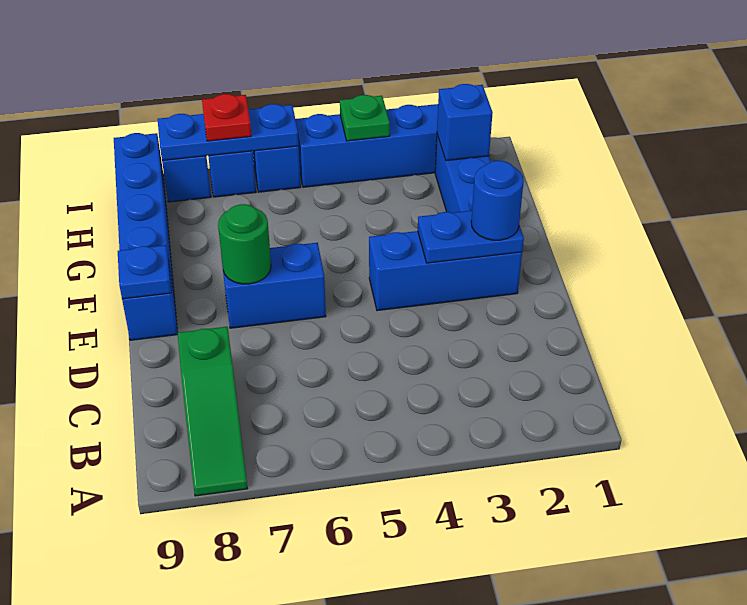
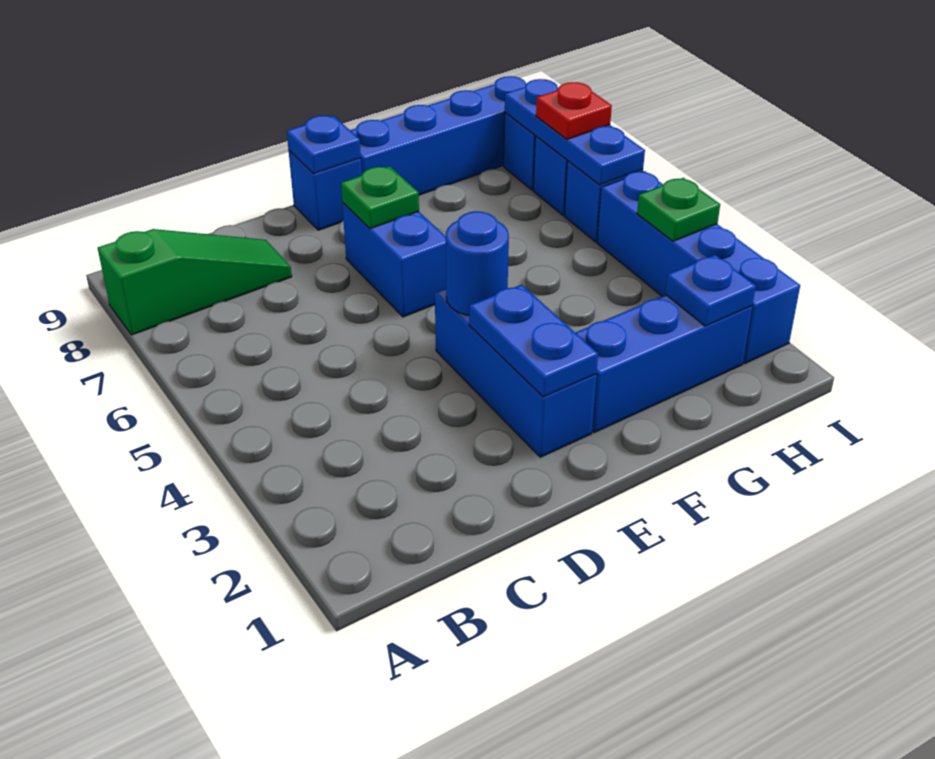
green slope A8:C8 level 1 top C -> green slope A8:C8 level 1 top A
blue round brick E2 level 3 -> blue round brick E4 level 2
green round brick E7 level 2 -> green plate E7 level 2
blue brick H2 level 2 -> blue plate H2 level 2

